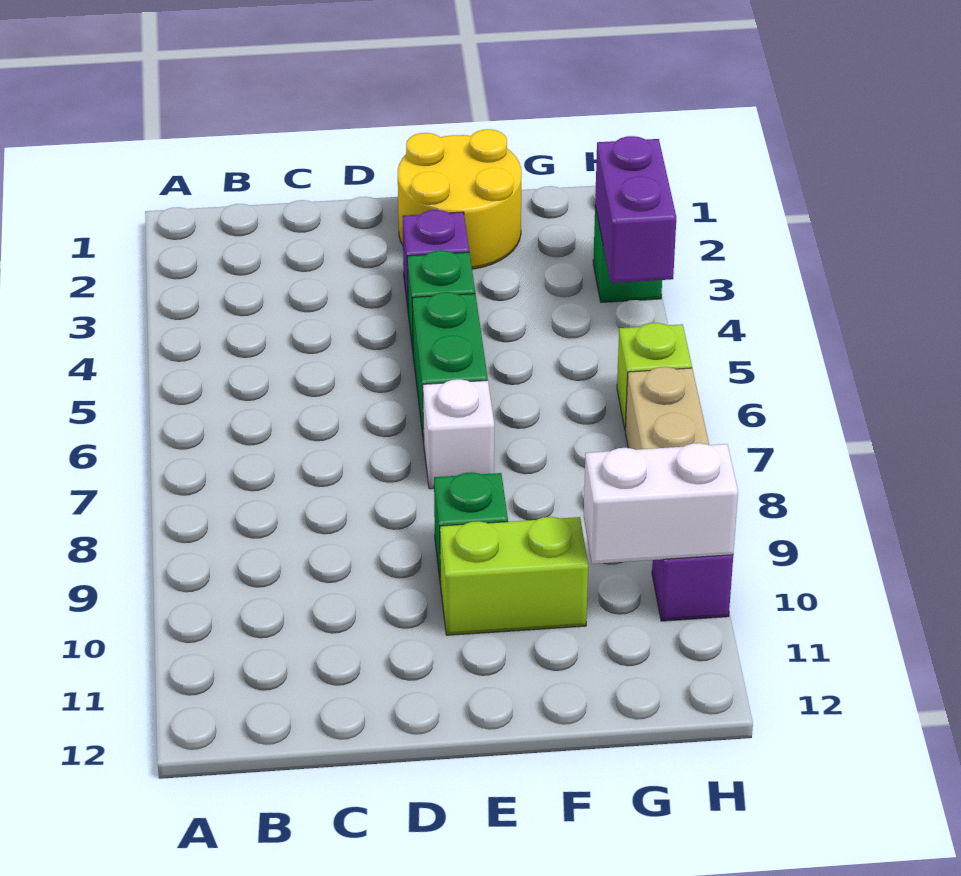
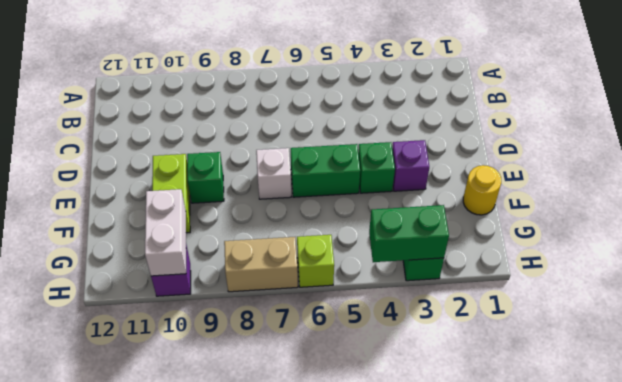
yellow round brick E1:F2 level 1 -> yellow round brick F1 level 1
purple brick H3:H4 level 2 -> green brick H3:H4 level 2

